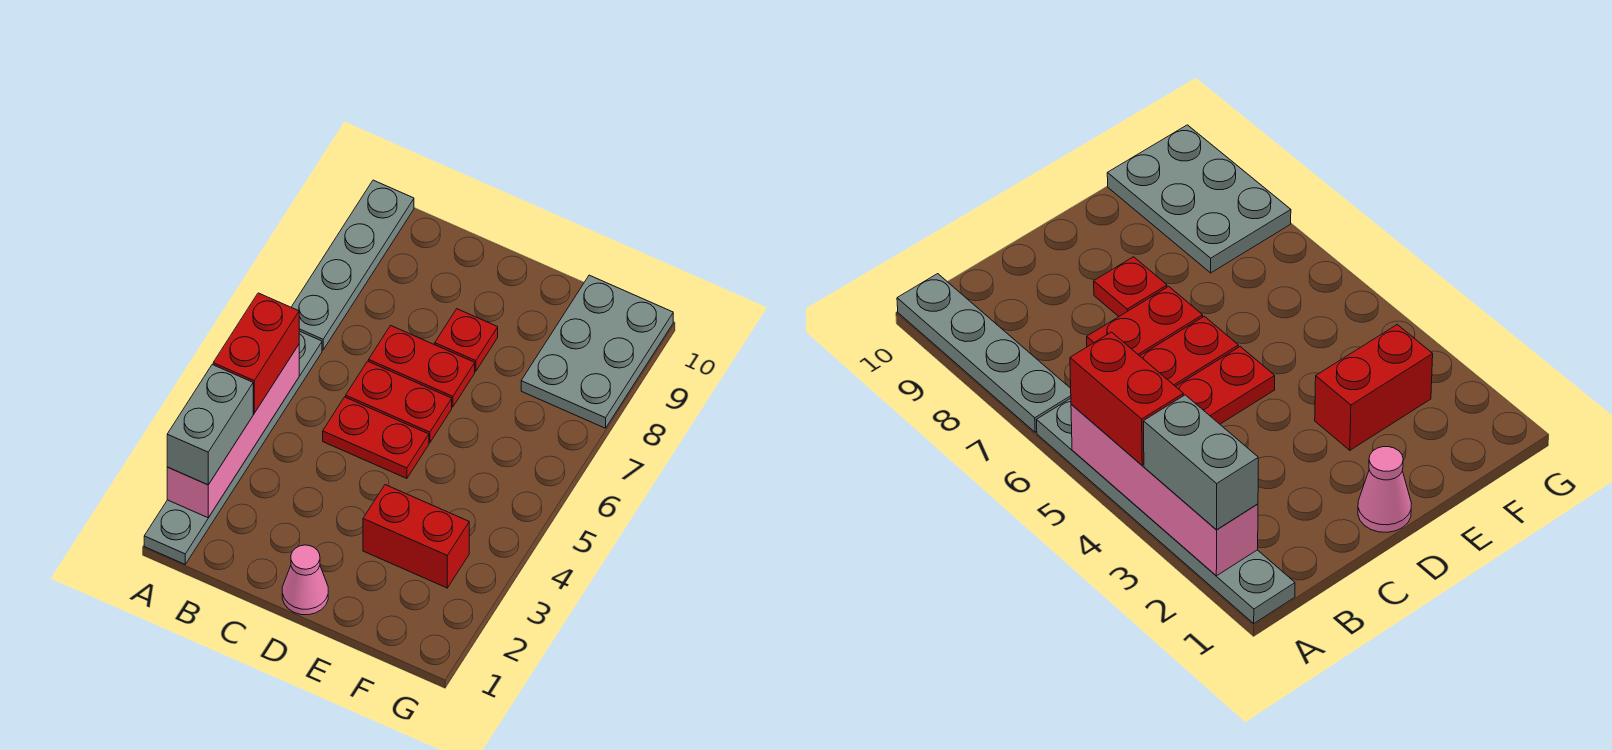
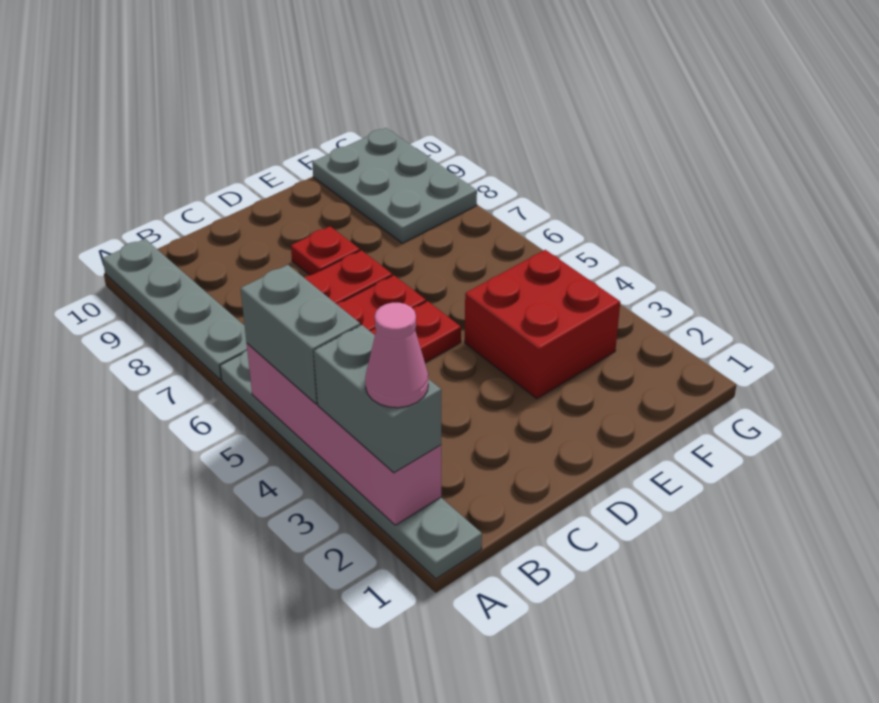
red brick A4:A5 level 3 -> grey brick A4:A5 level 3
pink cone D1 level 1 -> pink cone A2 level 4
red brick E3:F3 level 1 -> red brick E3:F4 level 1

